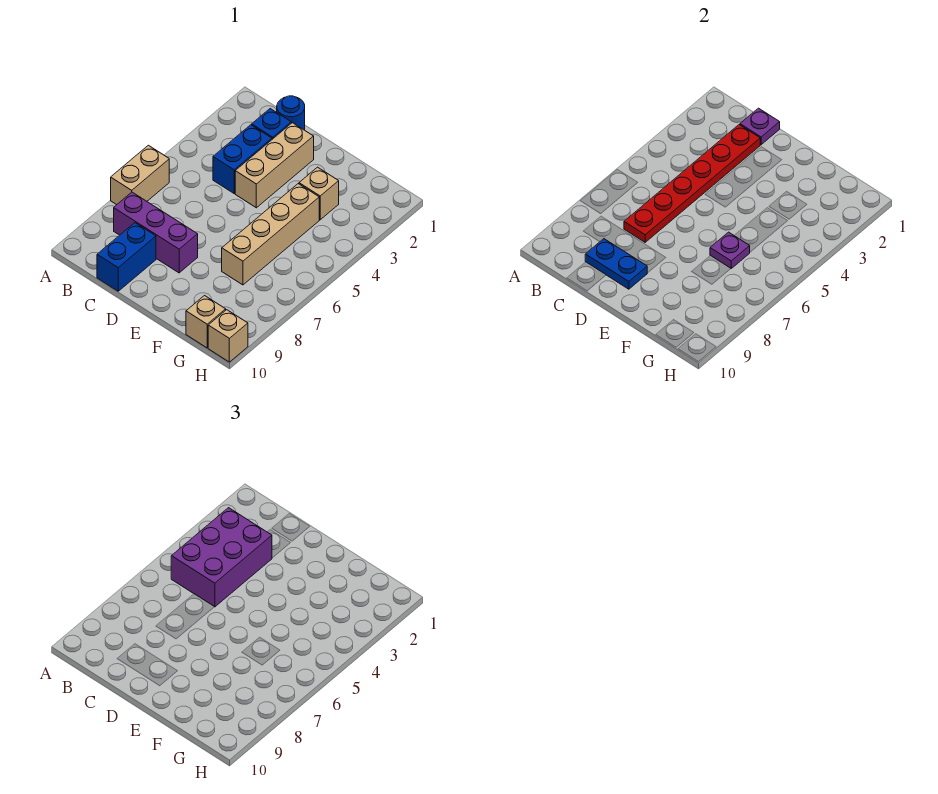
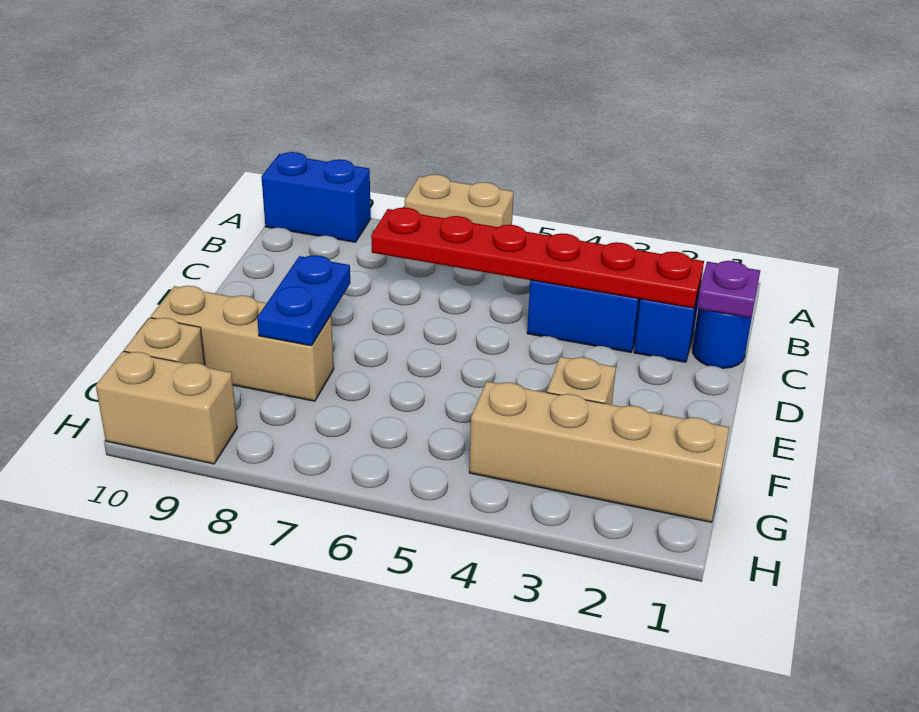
purple brick B3:C5 level 3 -> none
purple brick B8:D8 level 1 -> none
blue brick C9:C10 level 1 -> blue brick A9:A10 level 1
blue plate C9:D9 level 2 -> blue plate E8:F8 level 2
tan brick D2:D4 level 1 -> tan brick F8:F10 level 1
tan brick F4:F7 level 1 -> tan brick G1:G4 level 1
purple plate F6 level 2 -> none
tan brick H10 level 1 -> tan brick H9:H10 level 1

